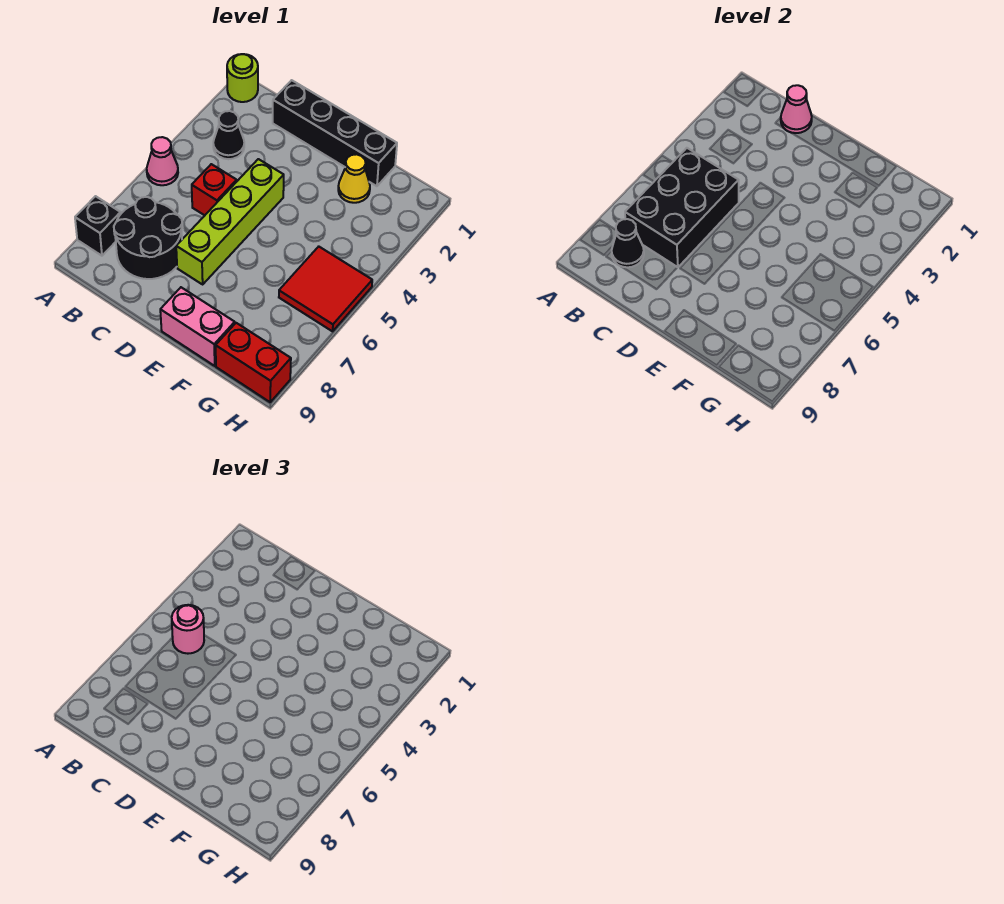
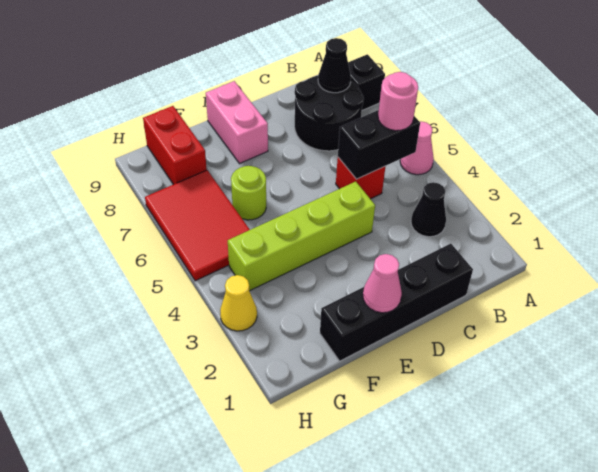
lime round brick A1 level 1 -> lime round brick F6 level 1
black brick B5:C7 level 2 -> black brick B5:C5 level 2
pink cone C1 level 2 -> pink cone E1 level 2
lime brick D4:D7 level 1 -> lime brick D4:G4 level 1
pink brick E9:F9 level 1 -> pink brick E8:E9 level 1
yellow cone F2 level 1 -> yellow cone H3 level 1
red tile G5:H6 level 1 -> red tile G5:H7 level 1
red brick G9:H9 level 1 -> red brick G8:G9 level 1

